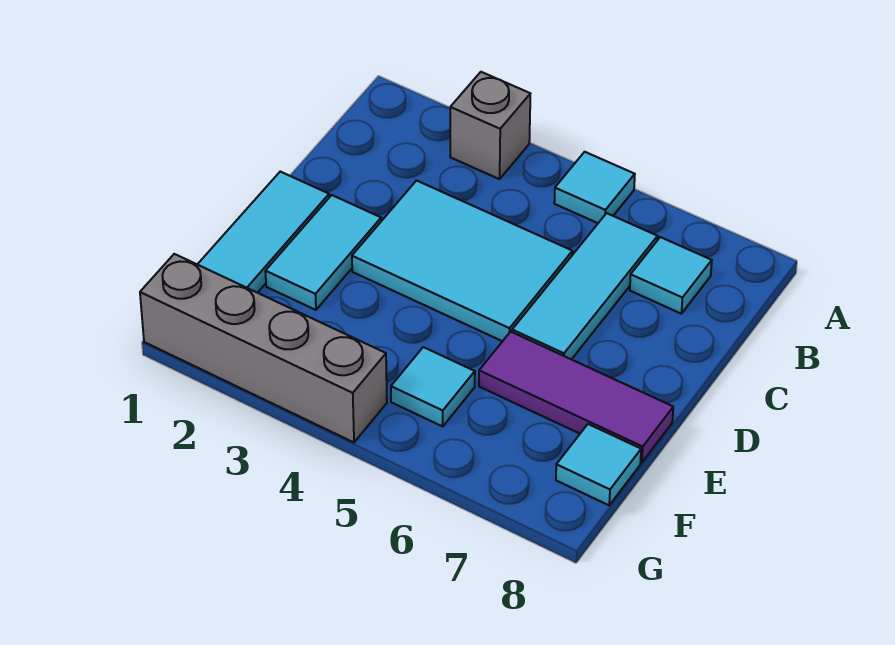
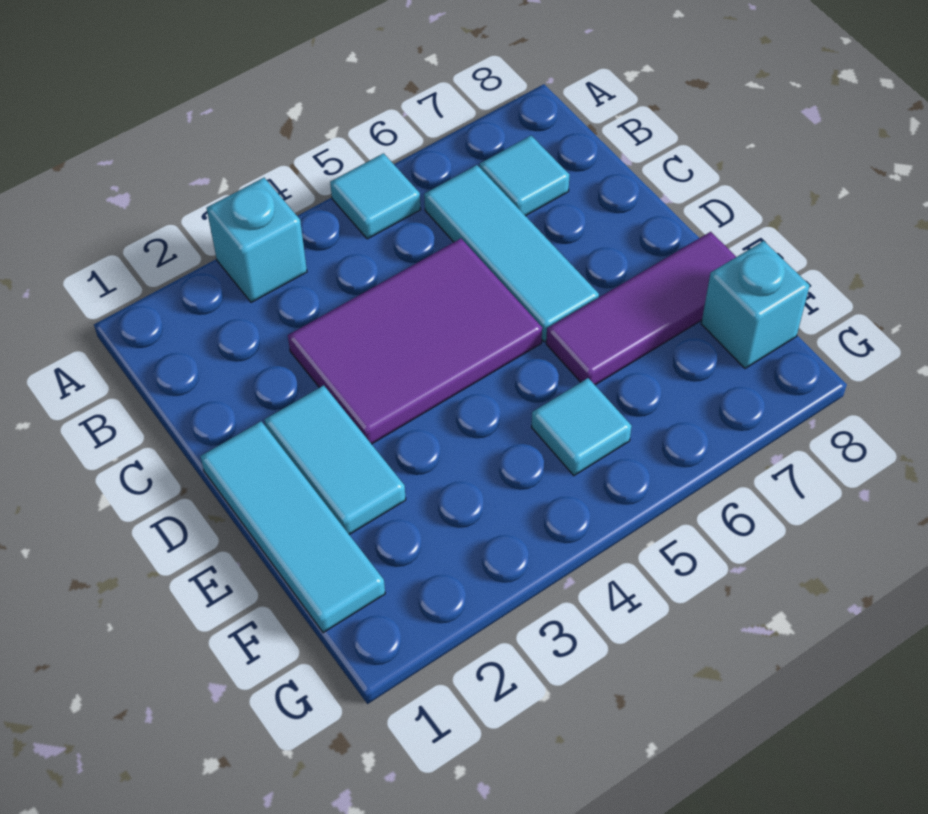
grey brick A3 level 1 -> cyan brick A3 level 1
cyan tile C3:D5 level 1 -> purple tile C3:D5 level 1
cyan tile F8 level 1 -> cyan brick F8 level 1
grey brick G1:G4 level 1 -> none

